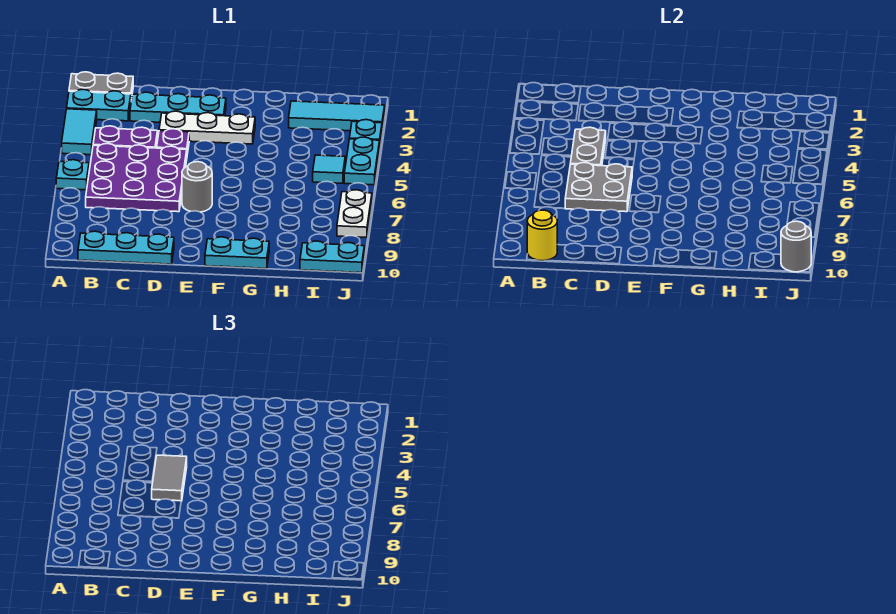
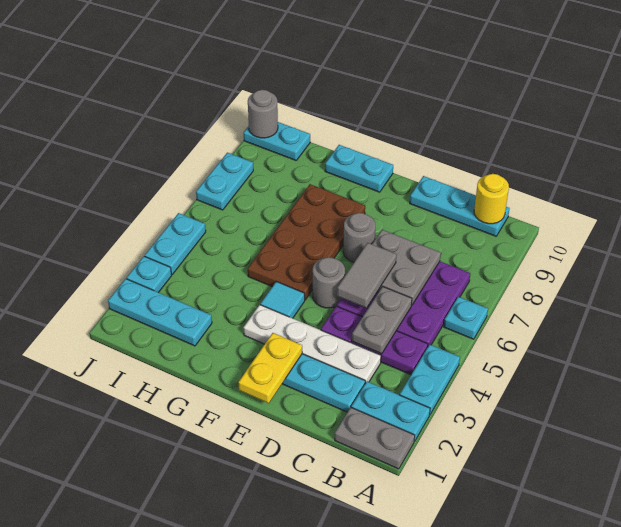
cyan tile A3:A4 level 1 -> cyan plate A3:A4 level 1
white plate D3:F3 level 1 -> white plate C3:F3 level 1
none -> yellow plate E1:E2 level 2
none -> grey round brick E5 level 1
none -> brown plate F5:G8 level 1
cyan tile H2:J2 level 1 -> cyan plate H2:J2 level 1
cyan tile I5 level 1 -> cyan tile F4 level 1
white plate J7:J8 level 1 -> cyan plate J7:J8 level 1

